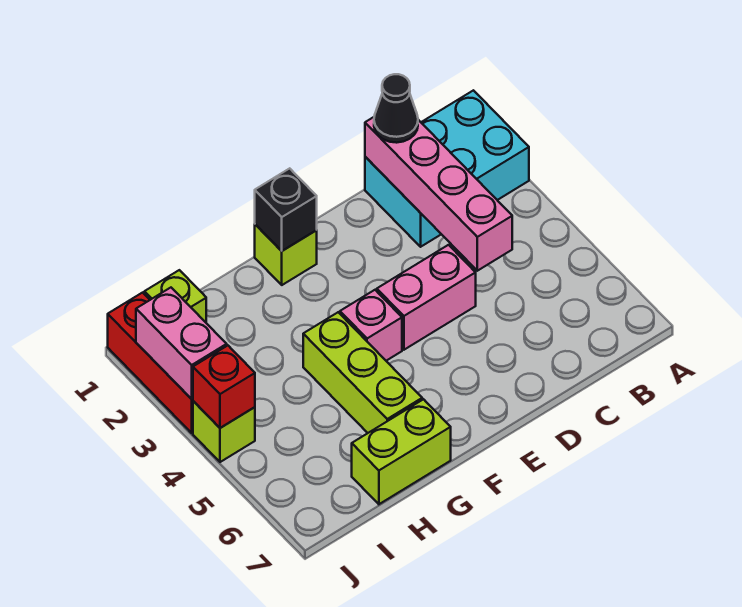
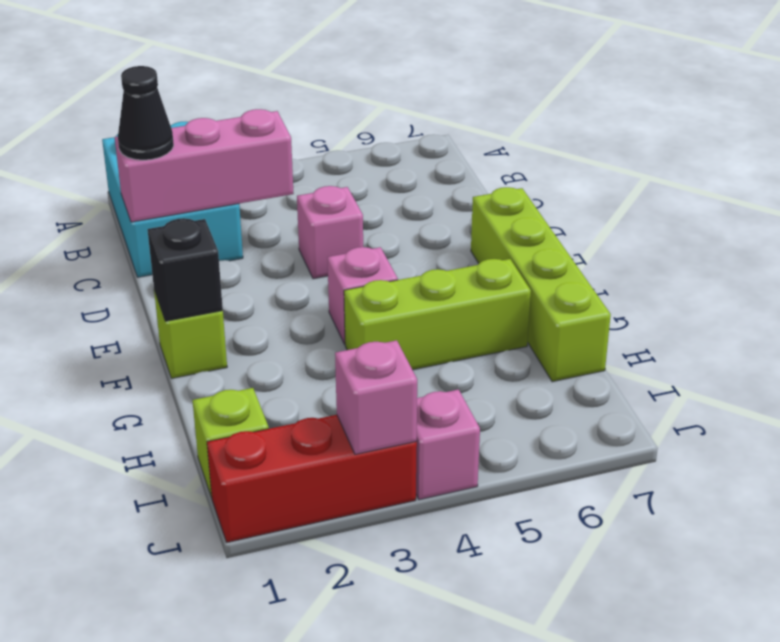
pink brick C1:C4 level 2 -> pink brick C1:C3 level 2
pink brick D4:E4 level 1 -> pink brick D4 level 1
lime brick G7:H7 level 1 -> lime brick E7:H7 level 1
pink brick J2:J3 level 2 -> pink brick J3 level 2
lime brick J4 level 1 -> pink brick J4 level 1
red brick J4 level 2 -> none

